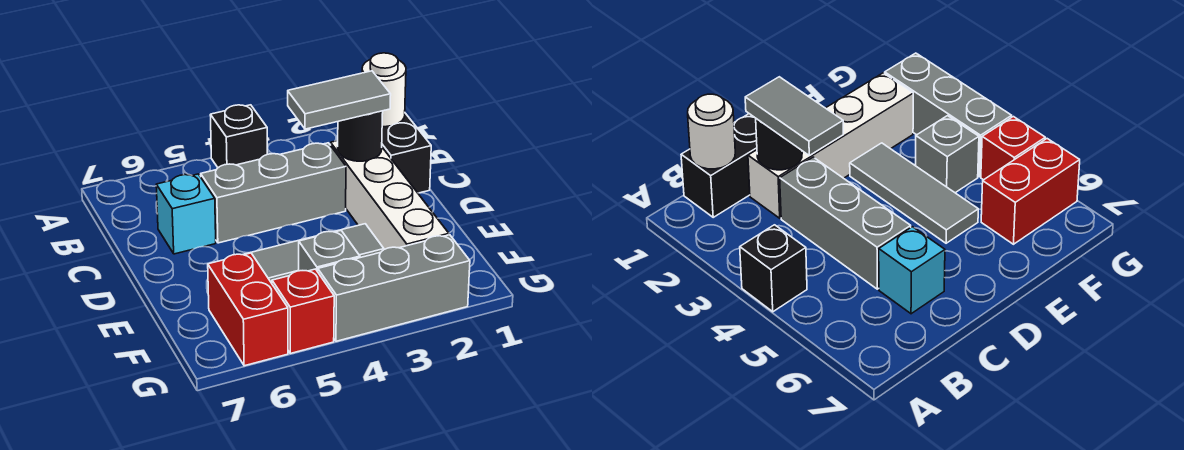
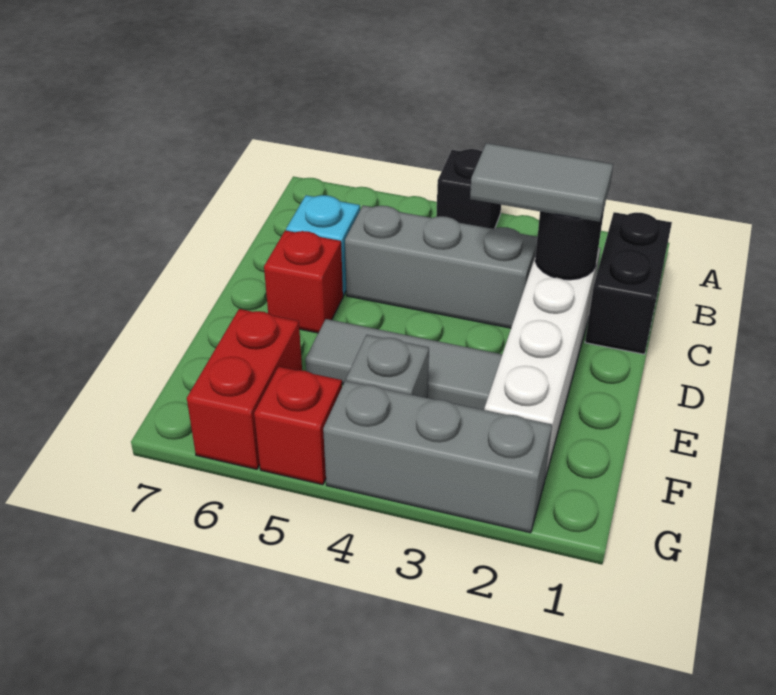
white round brick B1 level 2 -> none
none -> red brick D6 level 1

